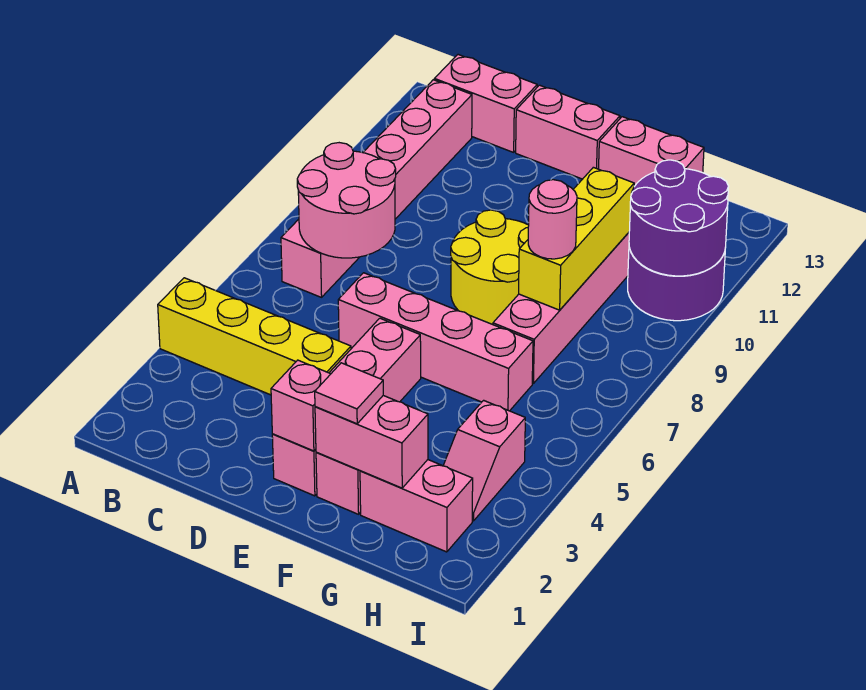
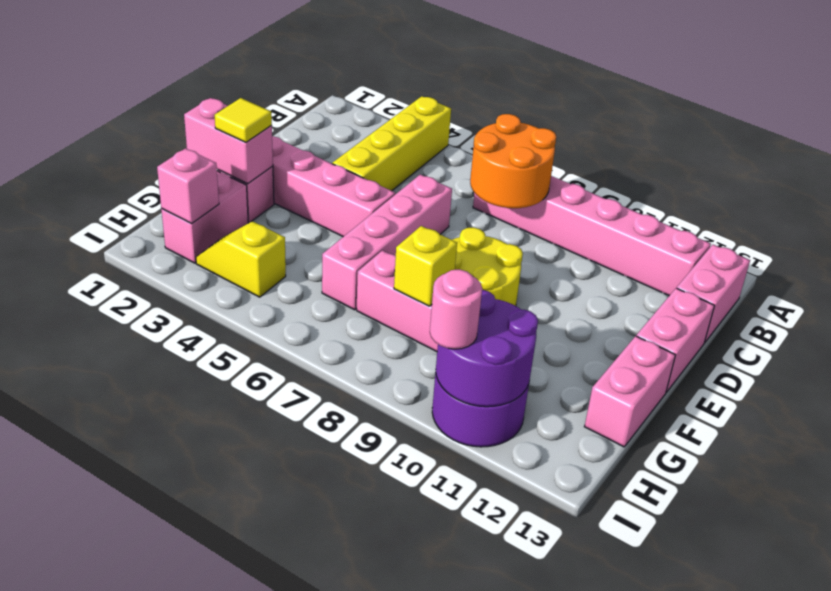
pink round brick B7:C8 level 2 -> orange round brick B7:C8 level 2
pink brick E2 level 2 -> pink brick H2 level 2
pink brick F2:G2 level 2 -> pink brick F1:F2 level 2
pink tile F2 level 3 -> yellow tile F2 level 3
yellow brick G8:G10 level 2 -> yellow brick G8 level 2
pink round brick G8 level 3 -> pink round brick I10 level 3
pink slope H3:H4 level 1 top 4 -> yellow slope H3:H4 level 1 top 4

